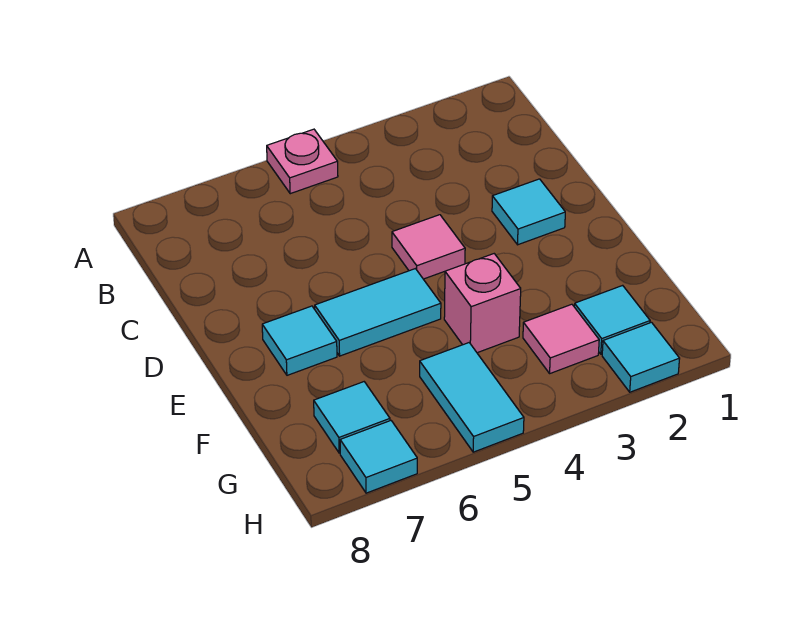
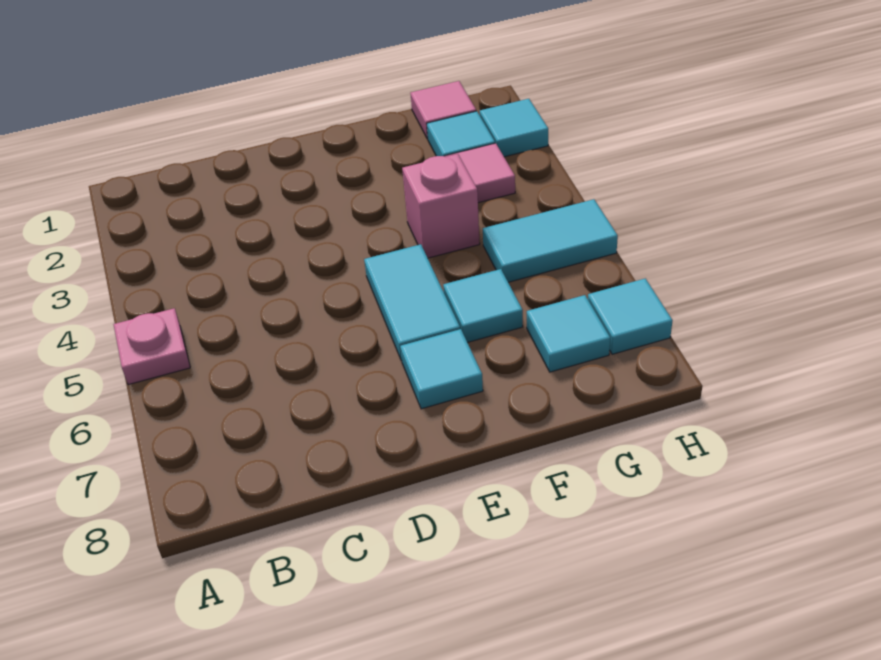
cyan tile D2 level 1 -> cyan tile F6 level 1
pink tile D4 level 1 -> pink tile G1 level 1

